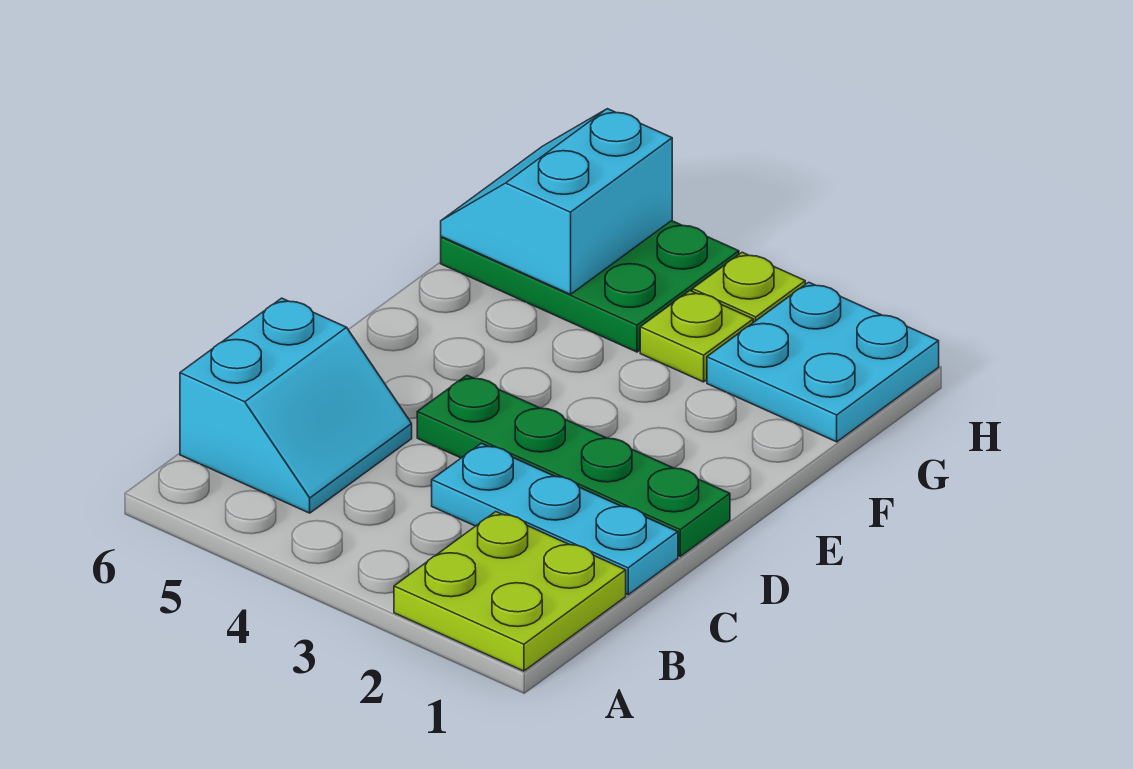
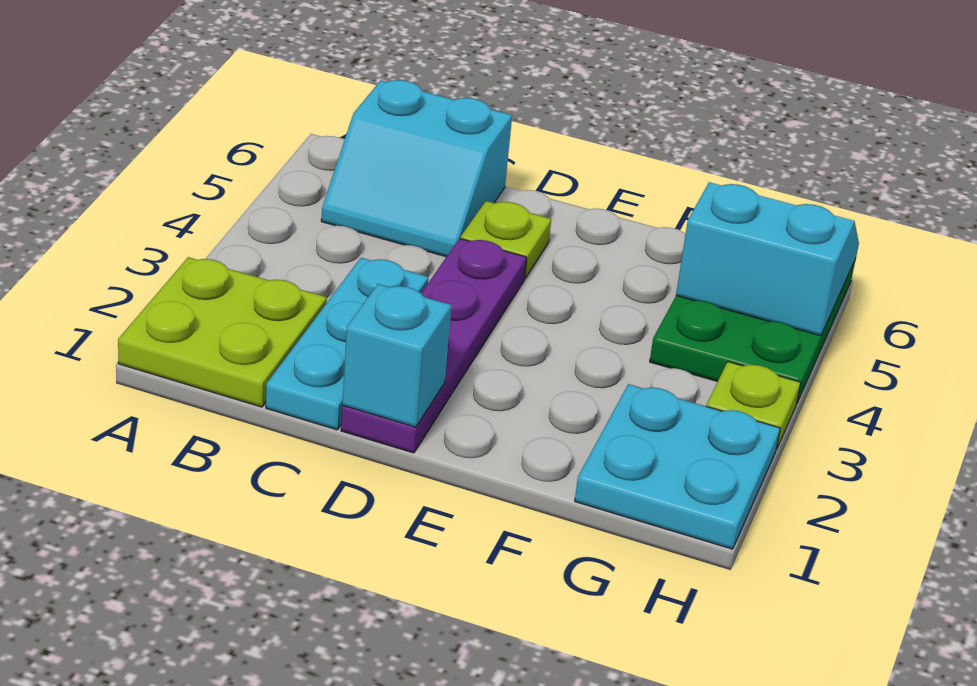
green plate D1:D4 level 1 -> purple plate D1:D4 level 1
none -> cyan brick D1 level 2
lime plate G3 level 1 -> lime plate D5 level 1

